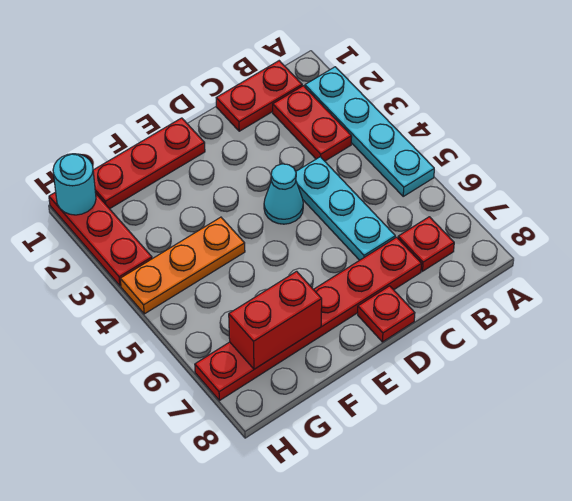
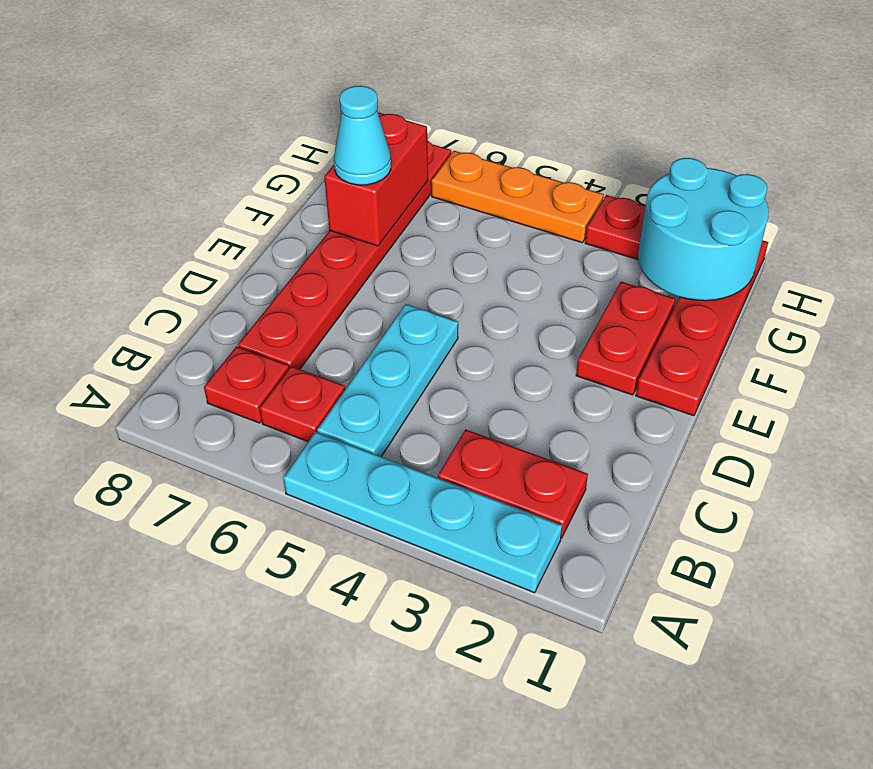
red plate B1:C1 level 1 -> red plate E2:F2 level 1
cyan plate C4:C6 level 1 -> cyan plate B5:D5 level 1
cyan cone D4 level 1 -> cyan cone F7 level 3
red plate D8 level 1 -> red plate B6 level 1
orange plate F4:H4 level 1 -> orange plate H4:H6 level 1
cyan round brick H1 level 2 -> cyan round brick G1:H2 level 2

